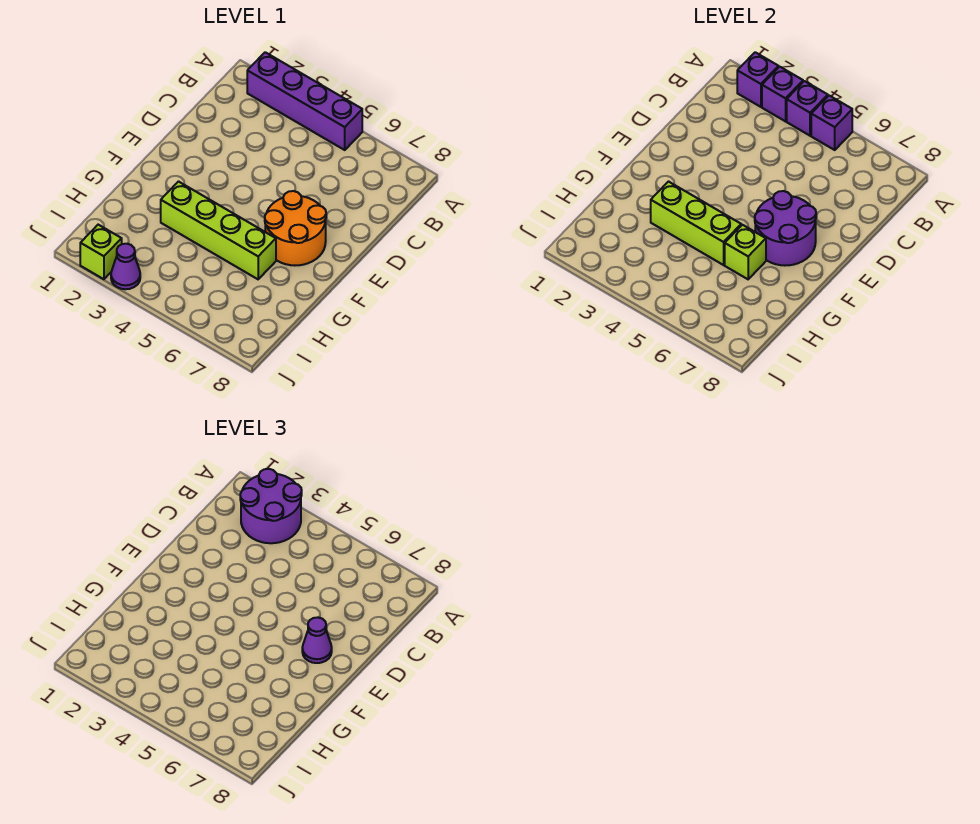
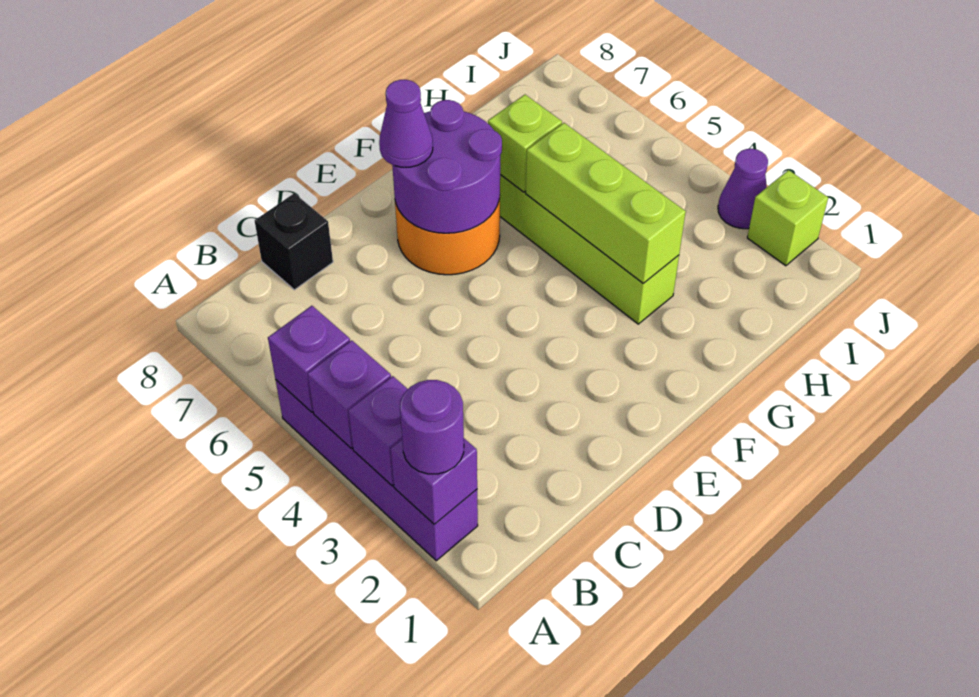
purple round brick A2:B3 level 3 -> purple round brick A2 level 3
none -> black brick C8 level 1

